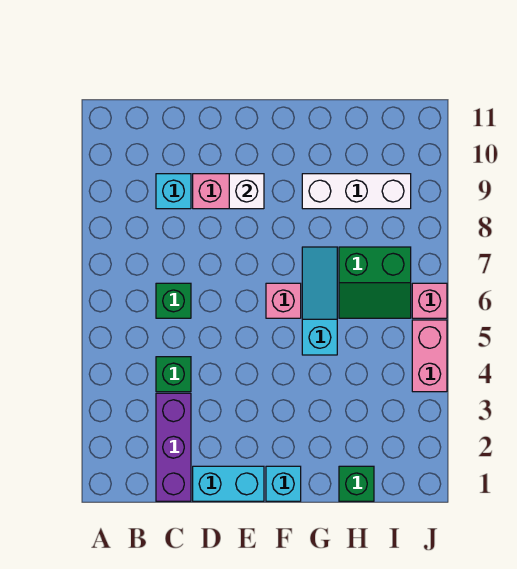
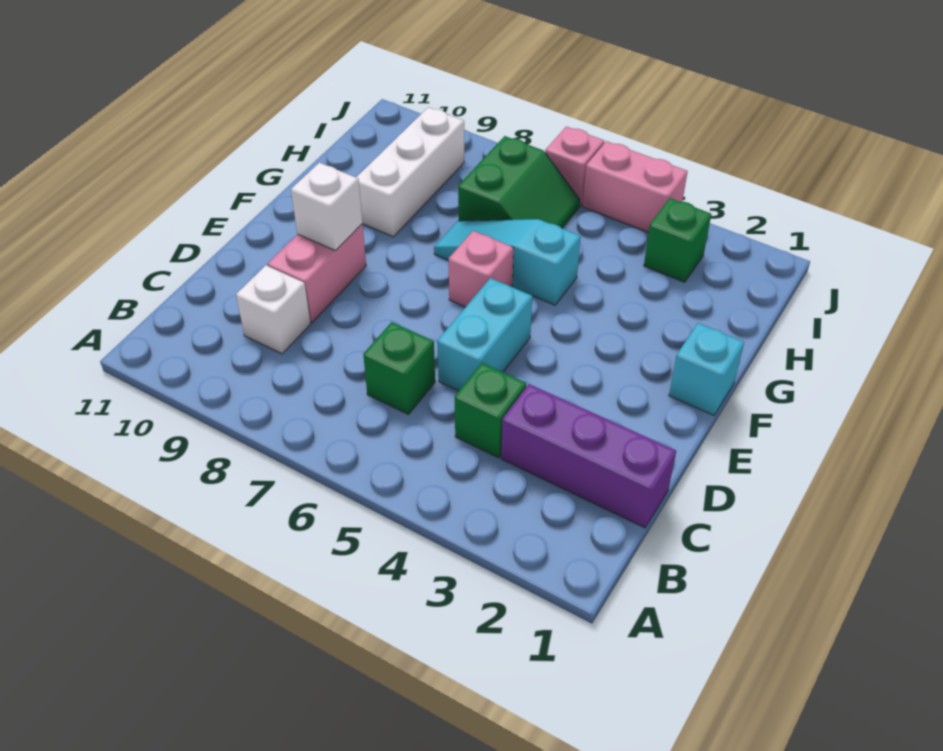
cyan brick C9 level 1 -> white brick C9 level 1
cyan brick D1:E1 level 1 -> cyan brick D5:E5 level 1
green brick H1 level 1 -> green brick I3 level 1

